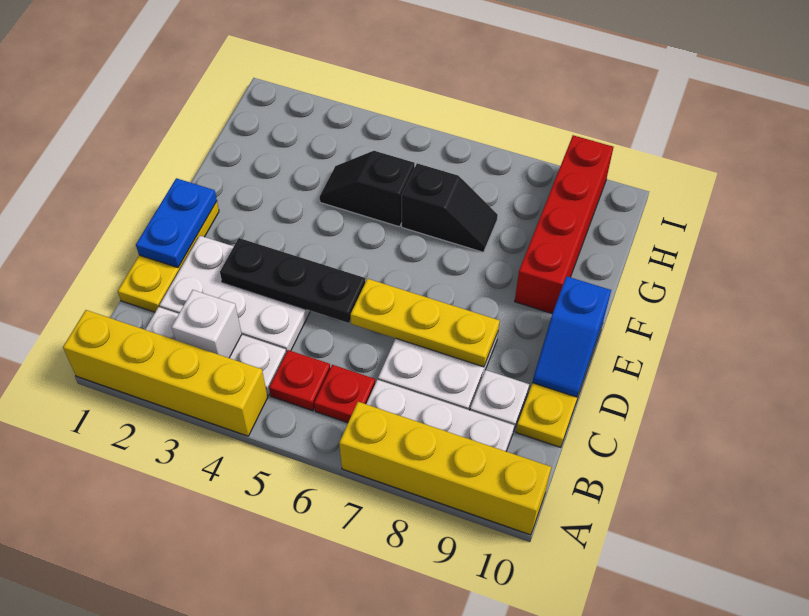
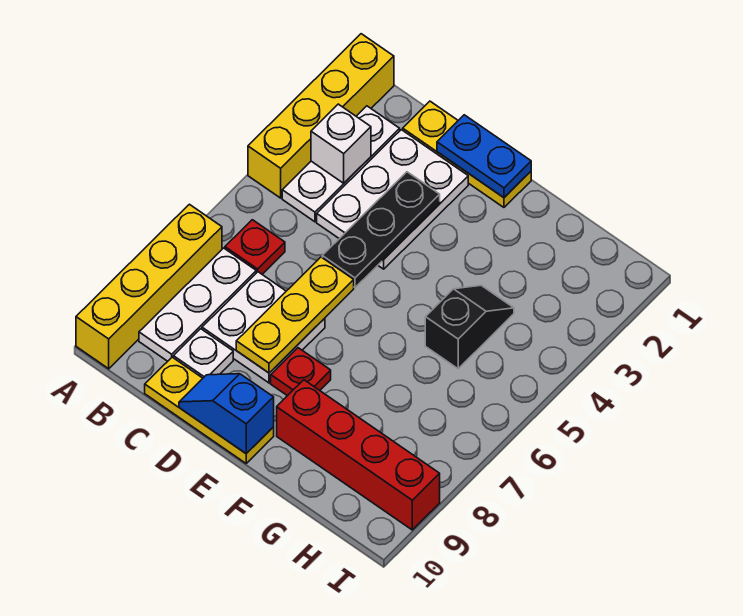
red plate B5 level 1 -> red plate E8 level 1
black slope G6:G7 level 1 top 6 -> none

